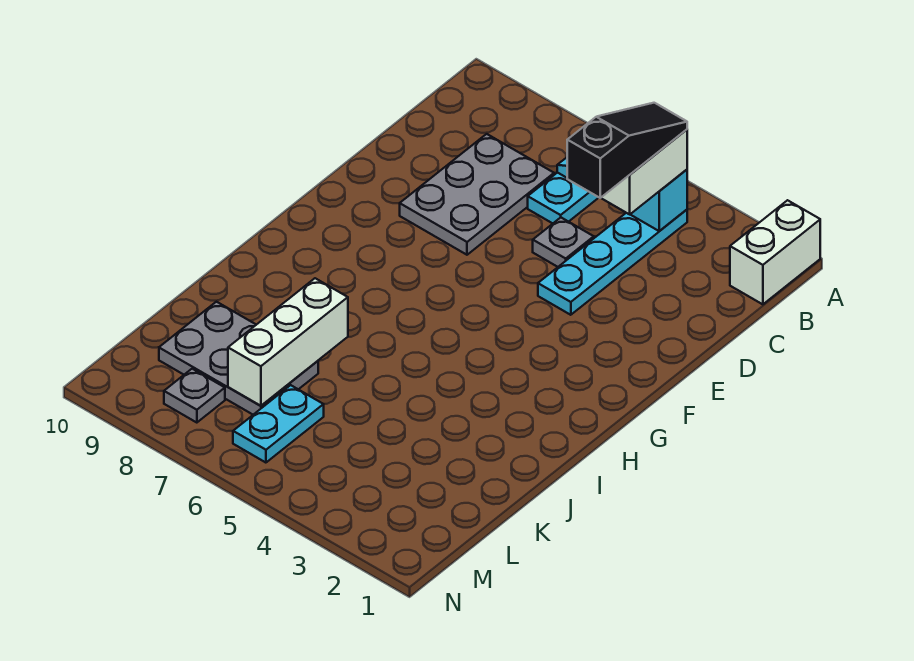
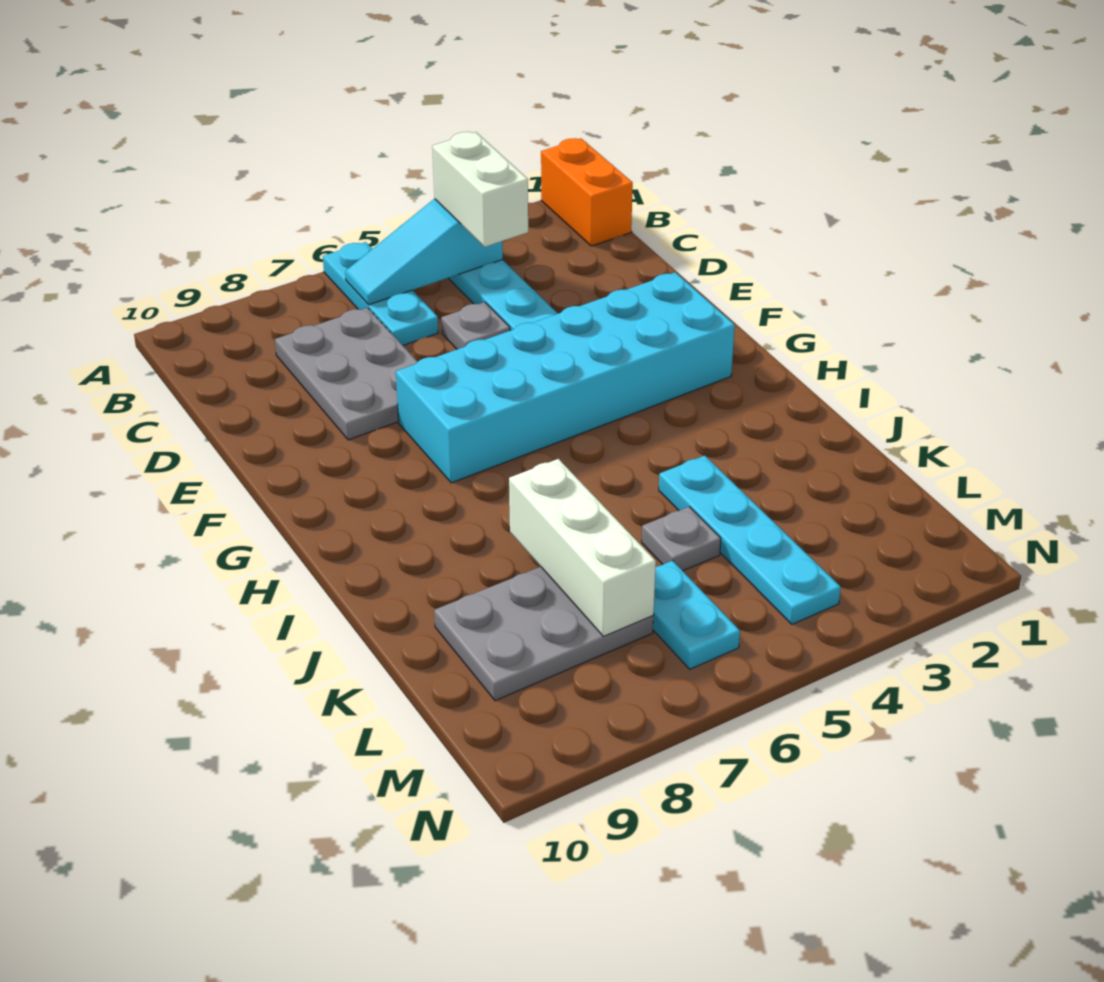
white brick A1:B1 level 1 -> orange brick A1:B1 level 1
black slope B4:D4 level 4 top D -> none
none -> cyan brick F2:G7 level 1
none -> cyan plate J4:M4 level 1
grey plate M8 level 1 -> grey plate K5 level 1

